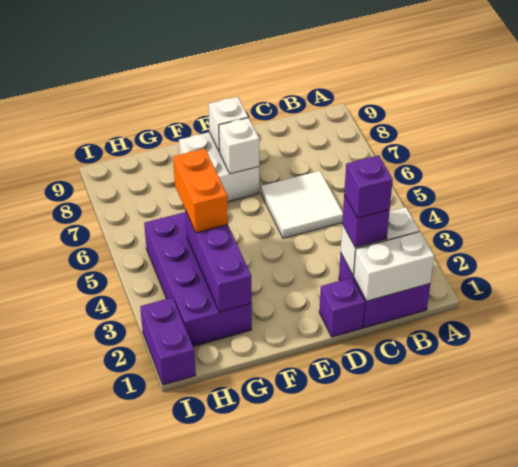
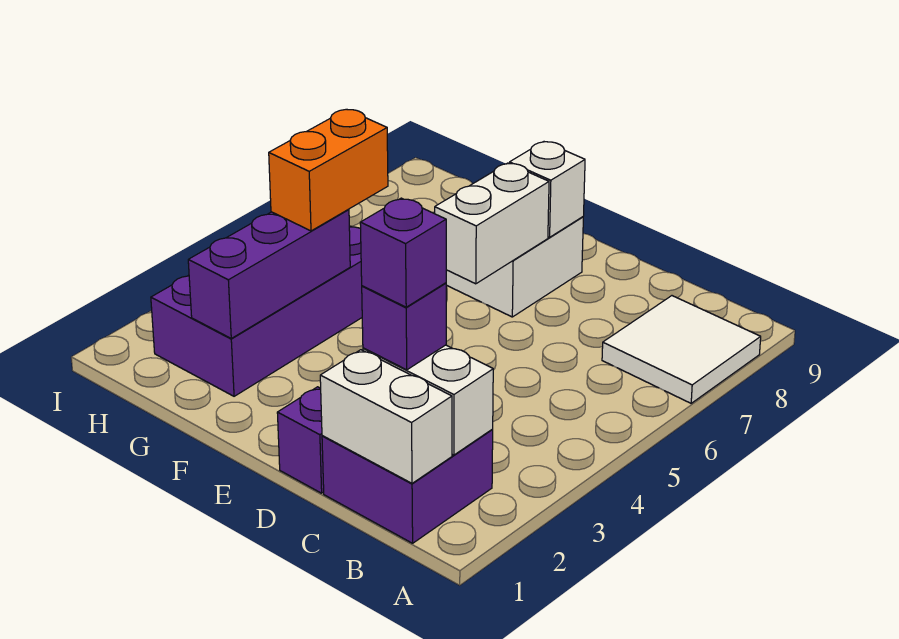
white tile C5:D6 level 1 -> white tile A7:B8 level 1
white brick E7 level 2 -> white brick E6:E7 level 2
purple brick I1:I2 level 1 -> none

